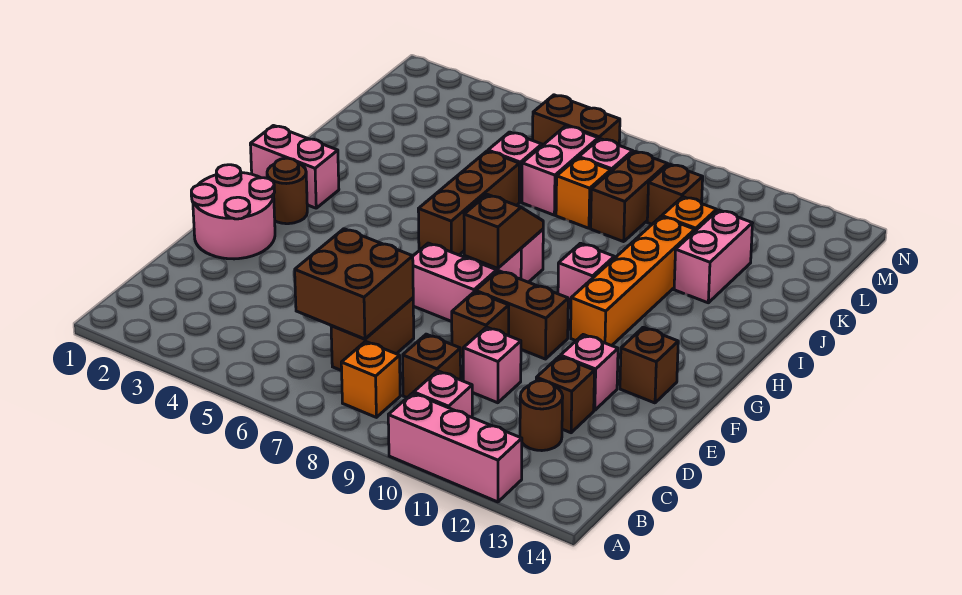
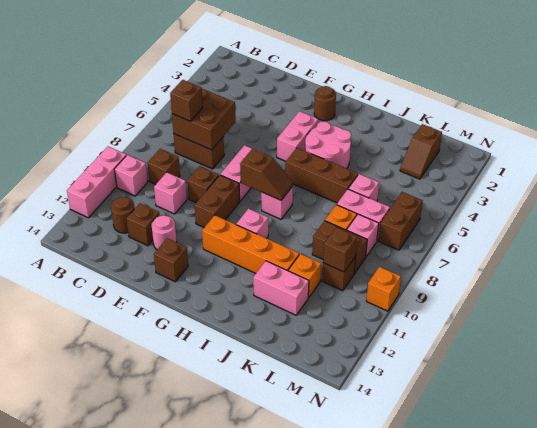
orange brick B8 level 1 -> orange brick N10 level 1
none -> brown brick C7 level 3
pink round brick E1:F2 level 1 -> pink round brick H4:I5 level 1
pink brick E12 level 1 -> pink round brick E12 level 1
pink brick H1:H2 level 1 -> pink brick G4:G5 level 1
none -> brown slope L2:L3 level 1 top 2
none -> brown brick L10 level 2

